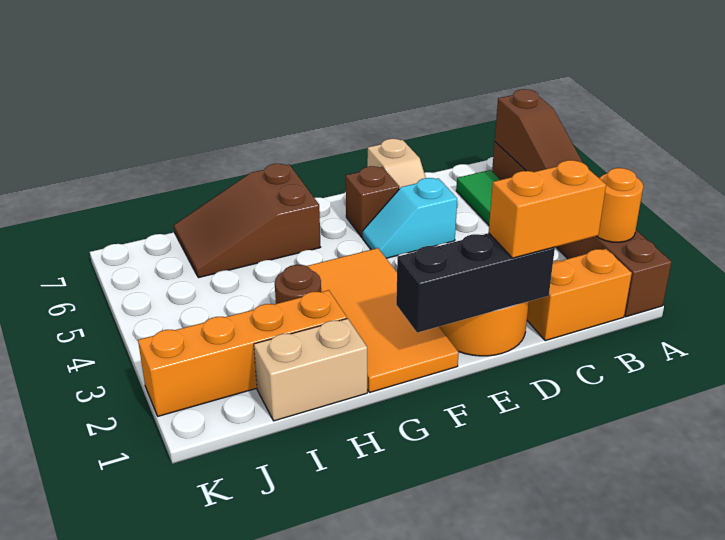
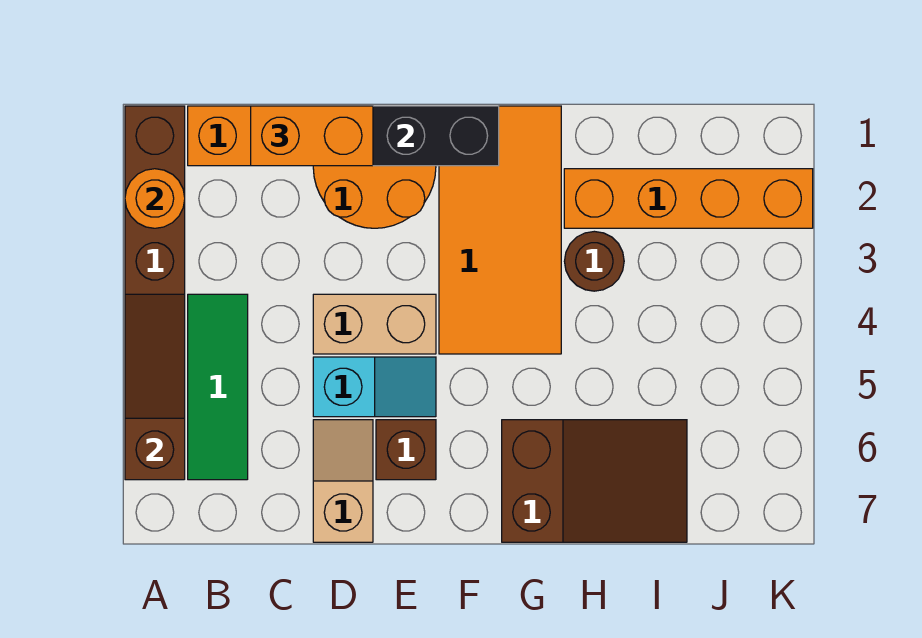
tan brick H1:I1 level 1 -> tan brick D4:E4 level 1

